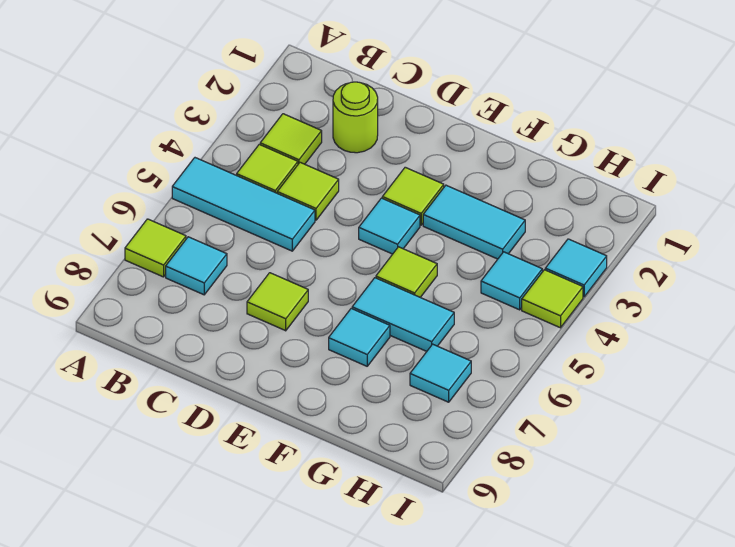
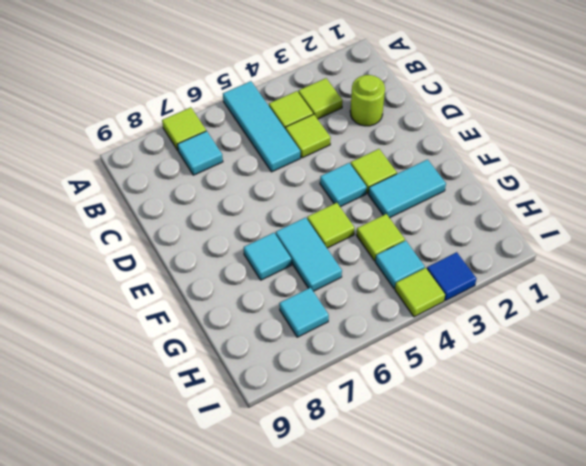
lime tile D7 level 1 -> lime tile G4 level 1
cyan tile F3:G3 level 1 -> cyan tile F2:F3 level 1
cyan tile I3 level 1 -> blue tile I3 level 1

